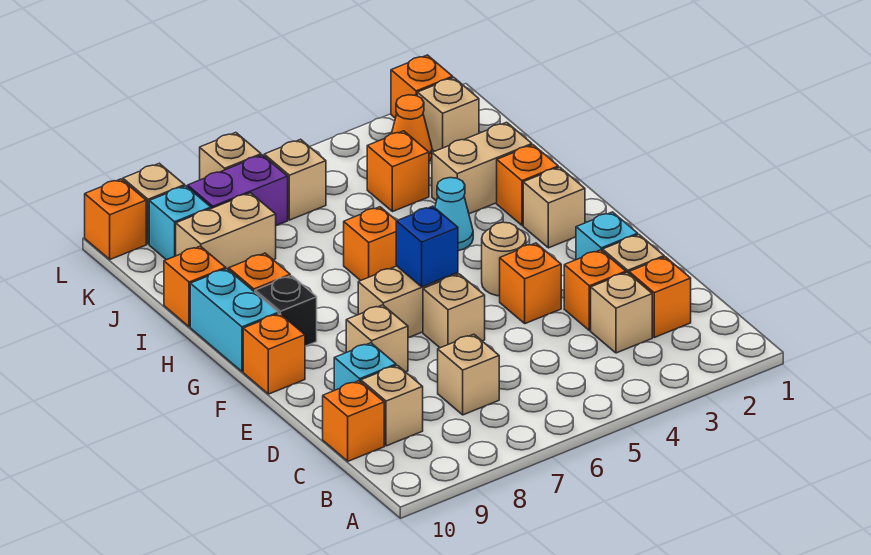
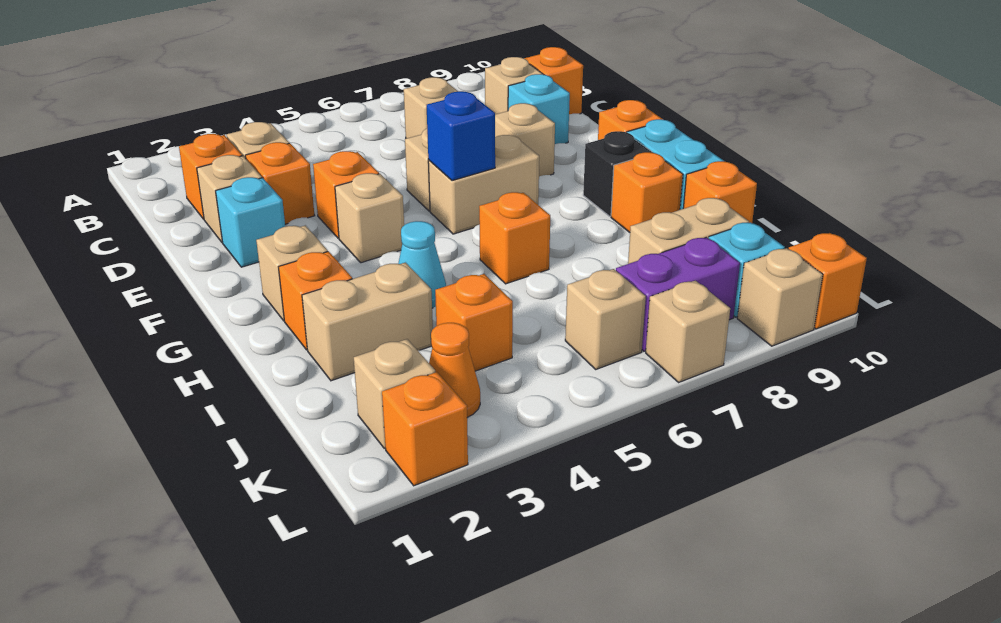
tan round brick F4 level 1 -> tan brick F4 level 1

